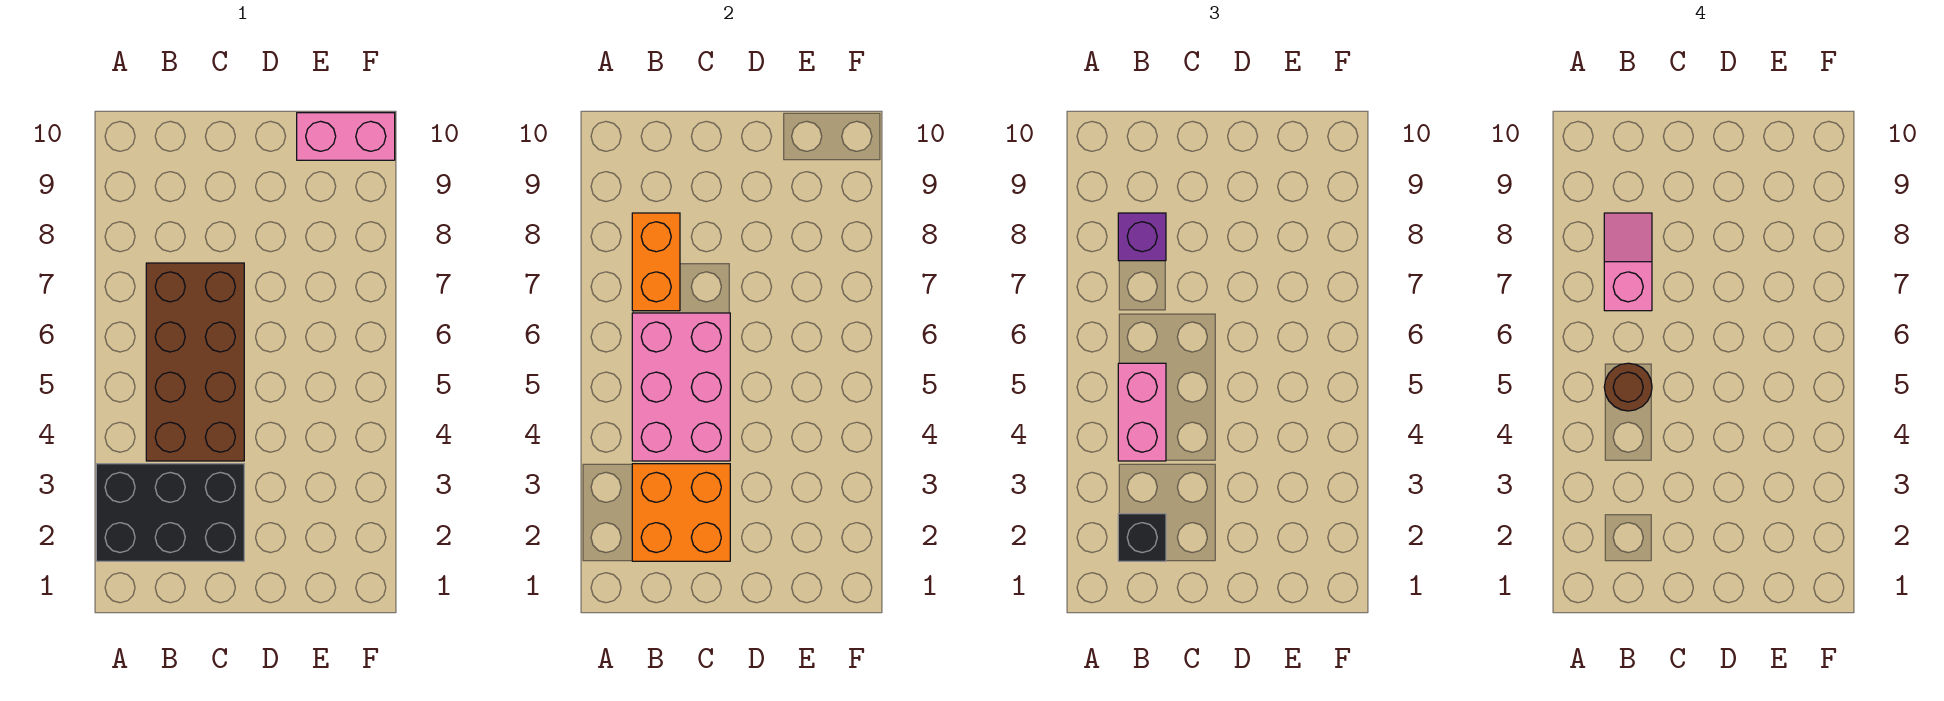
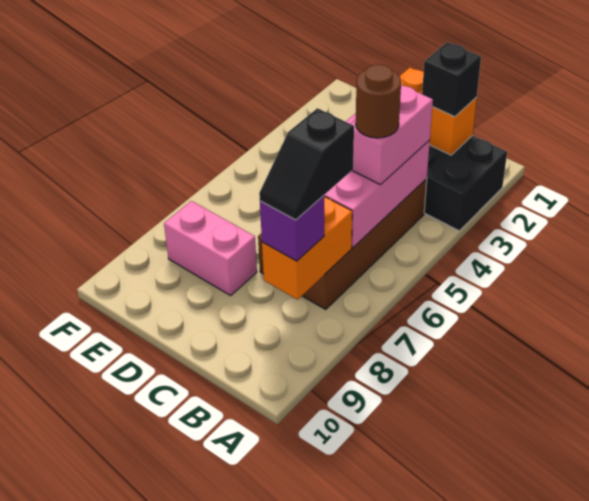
orange brick B2:C3 level 2 -> orange brick B2:C2 level 2
pink slope B7:B8 level 4 top 7 -> black slope B7:B8 level 4 top 7
pink brick E10:F10 level 1 -> pink brick D8:E8 level 1

